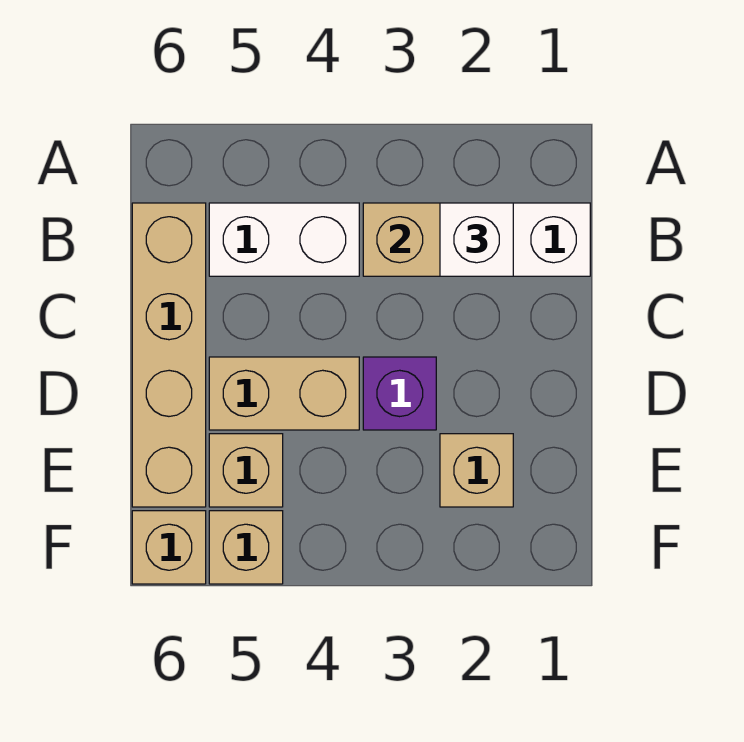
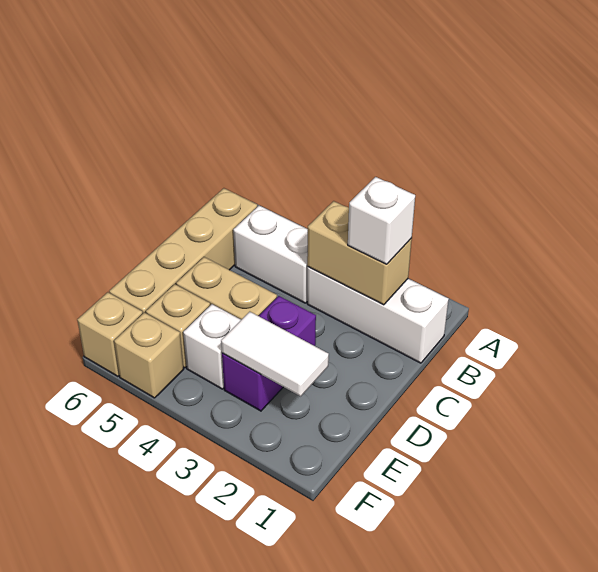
purple brick D3 level 1 -> purple brick D3:E3 level 1
tan brick E2 level 1 -> none
none -> white tile E2:E3 level 2
none -> white brick E4 level 1

